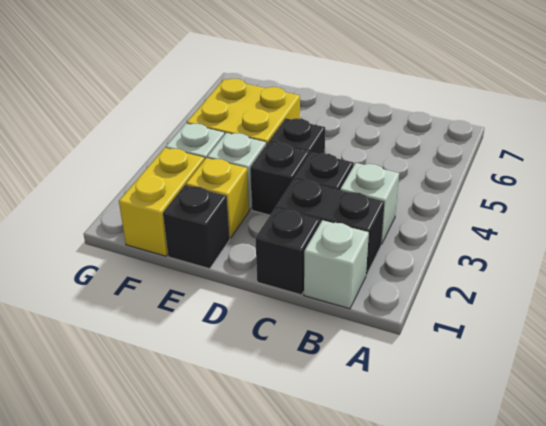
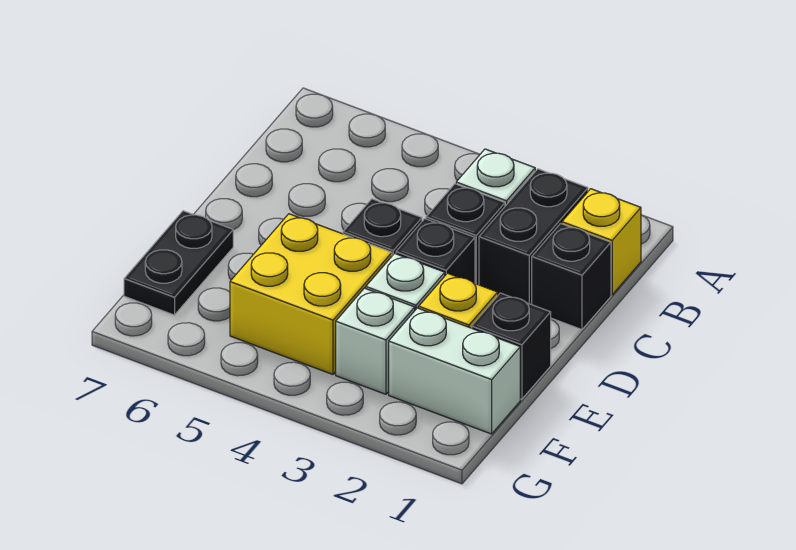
white brick B1 level 1 -> yellow brick B1 level 1
none -> black plate E7:F7 level 1
yellow brick F1:F2 level 1 -> white brick F1:F2 level 1

